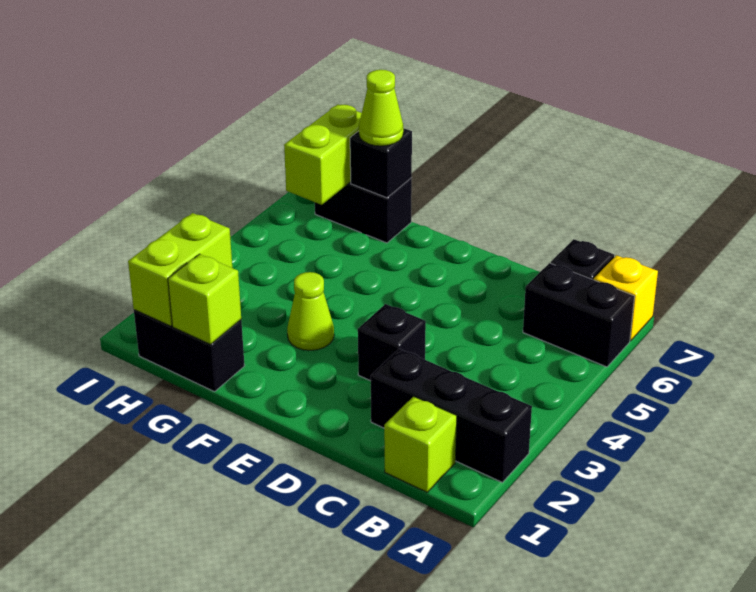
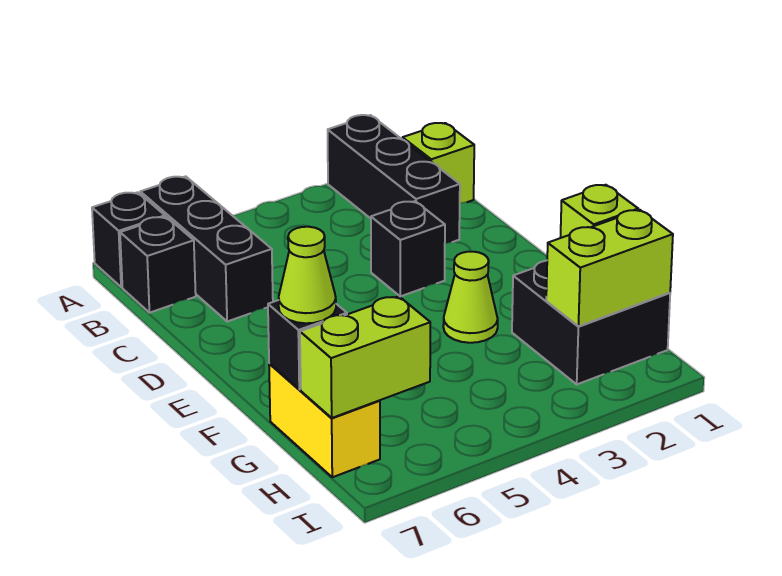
black brick A6:B6 level 1 -> black brick A6:C6 level 1
yellow brick A7 level 1 -> black brick A7 level 1
black brick G1:H1 level 1 -> black brick G1:H2 level 1
black brick G7:H7 level 1 -> yellow brick G7:H7 level 1

